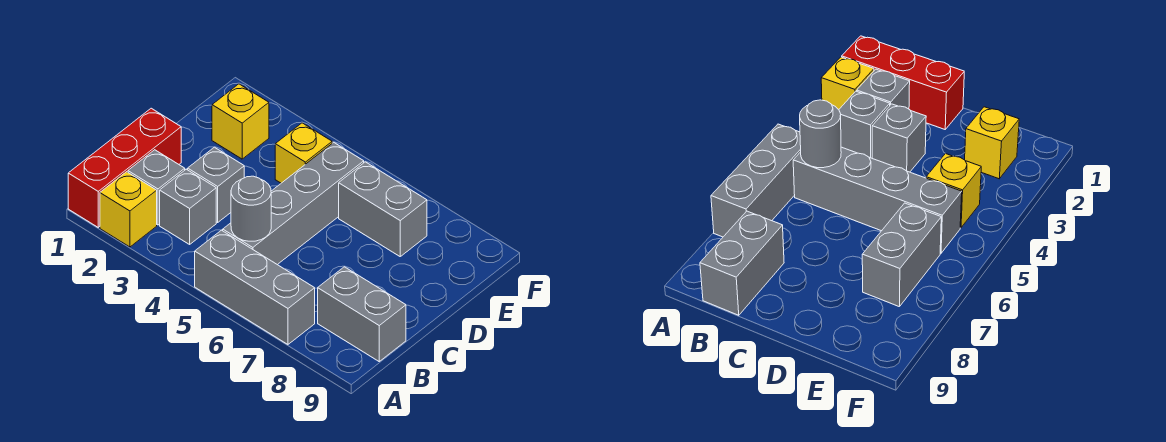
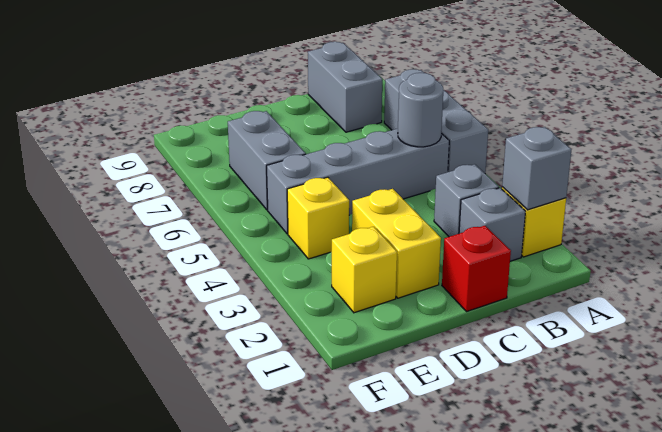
red brick A1:C1 level 1 -> red brick C1 level 1
grey brick C3 level 1 -> grey brick A2 level 2
none -> yellow brick D2:D3 level 1

